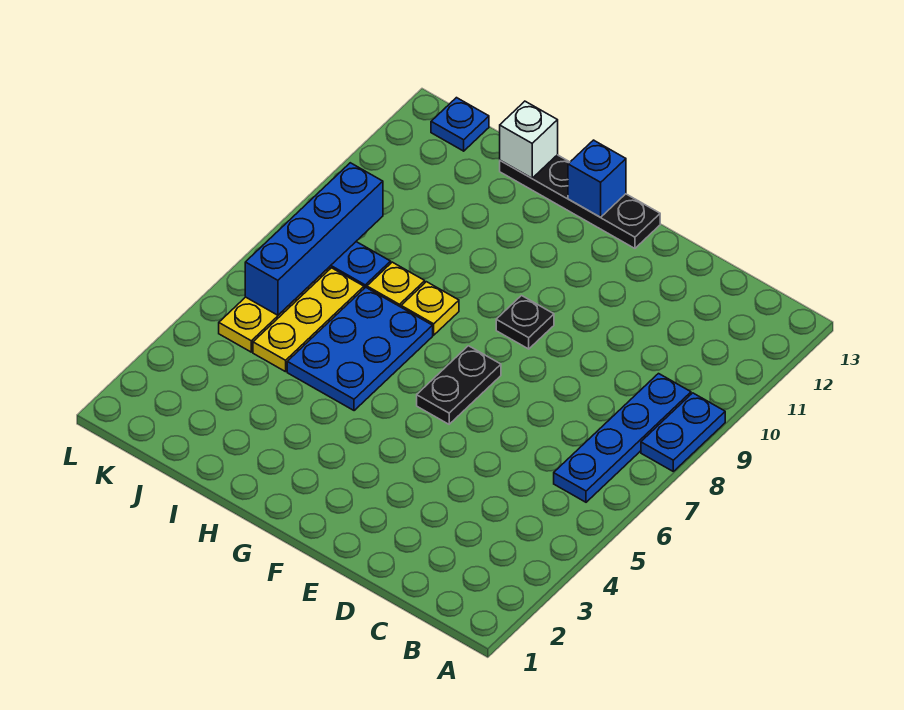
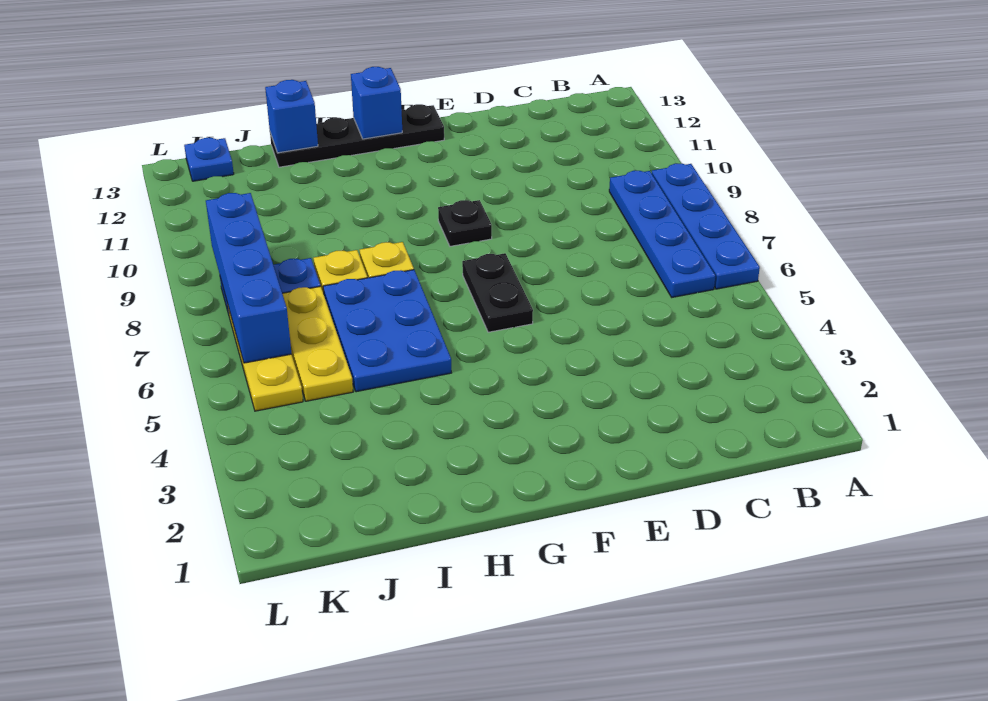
blue plate A8:A9 level 1 -> blue plate A6:A9 level 1
white brick I13 level 2 -> blue brick I13 level 2

